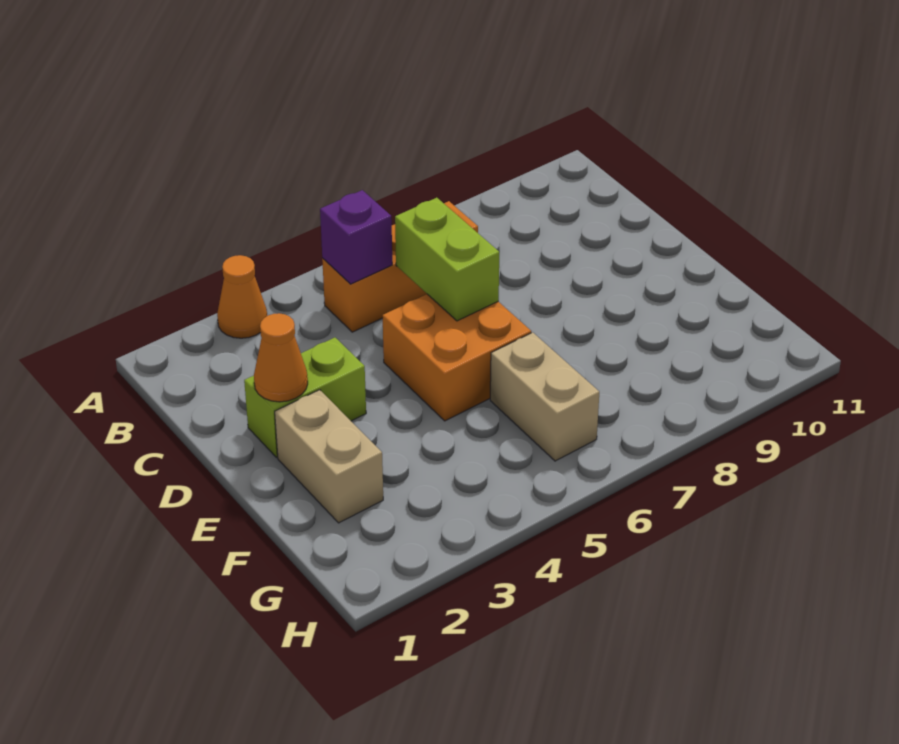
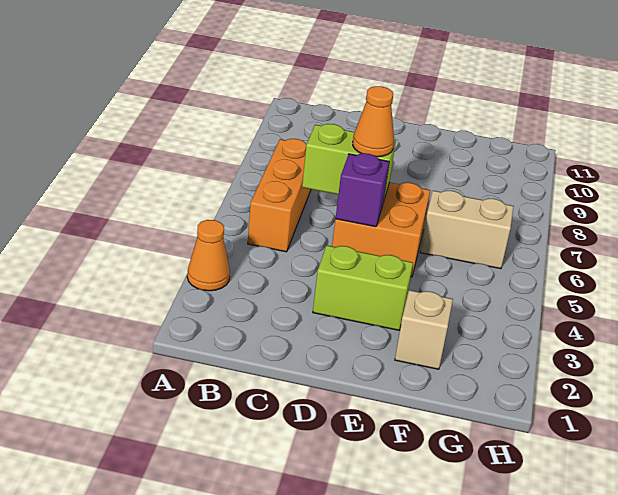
purple brick B5 level 2 -> purple brick D5 level 2
lime brick D2:D3 level 1 -> lime brick D3:E3 level 1
orange cone D2 level 2 -> orange cone D6 level 3
tan brick E2:F2 level 1 -> tan brick F2 level 1

